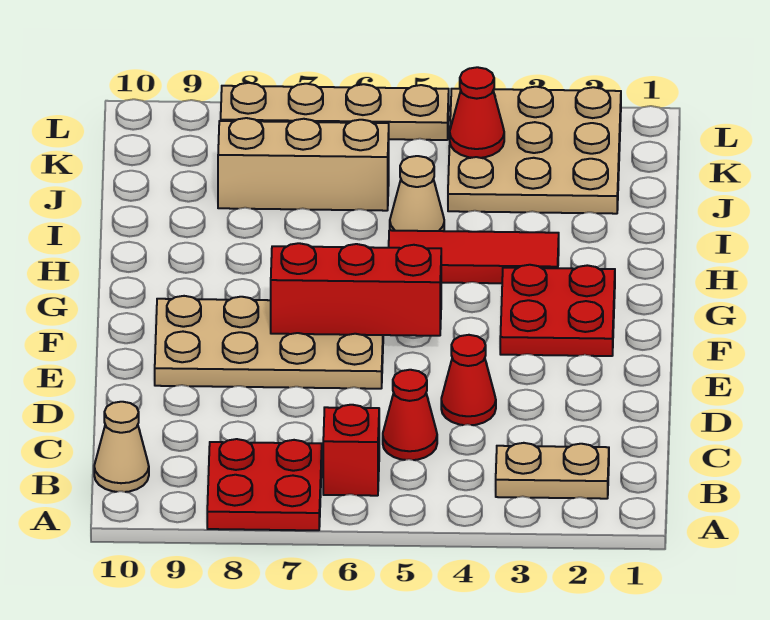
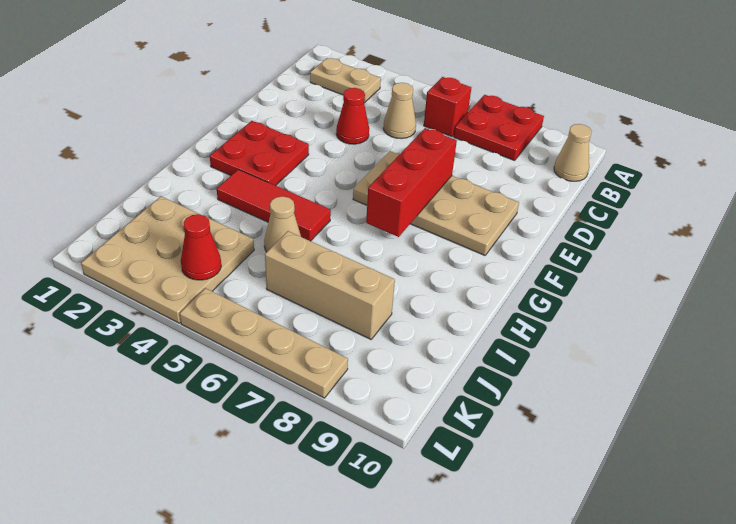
red cone C5 level 1 -> tan cone C5 level 1
red brick F5:F7 level 2 -> red brick E7:G7 level 2

